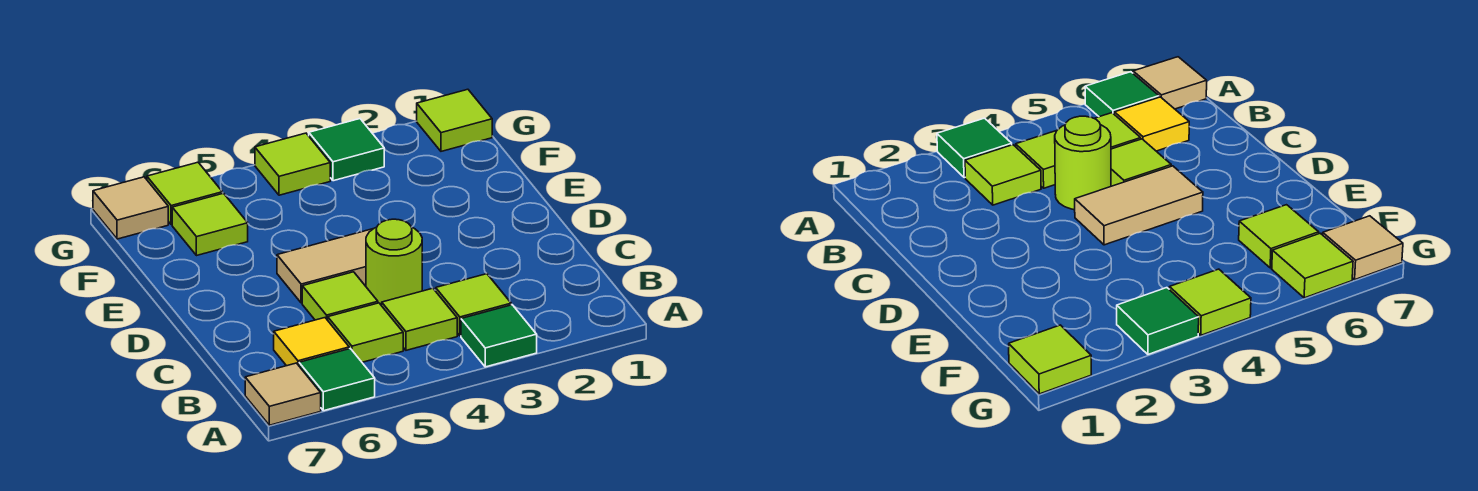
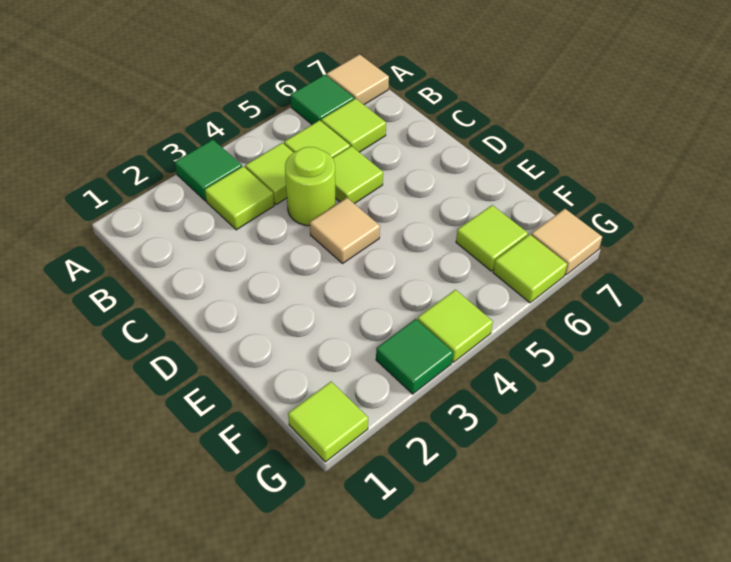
yellow tile B6 level 1 -> lime tile B6 level 1
tan tile D4:D5 level 1 -> tan tile D4 level 1

